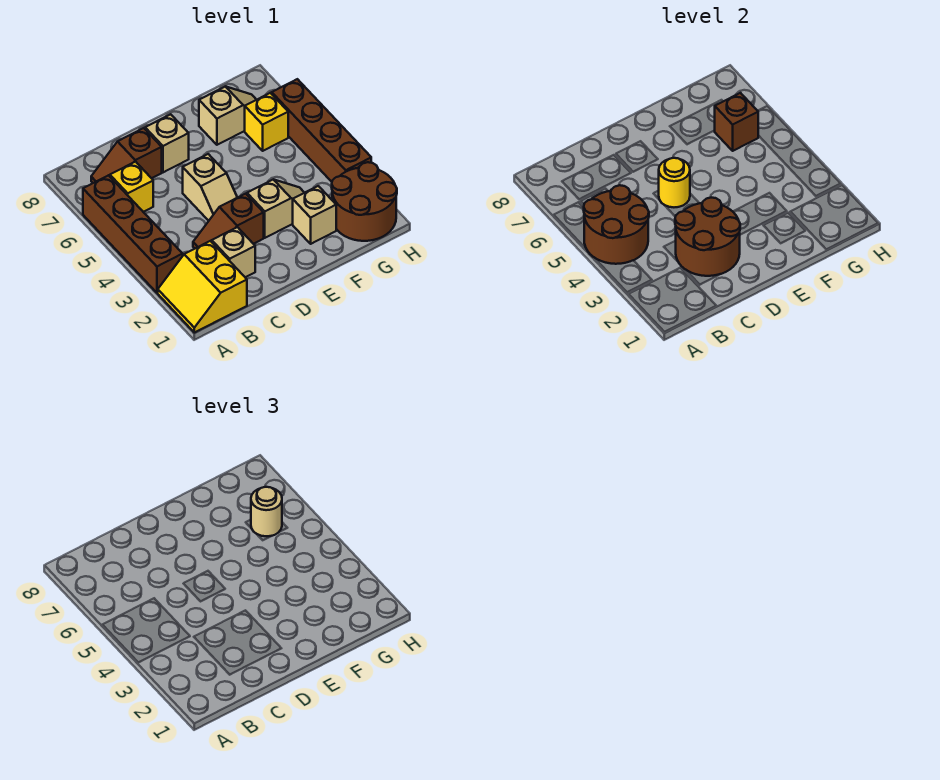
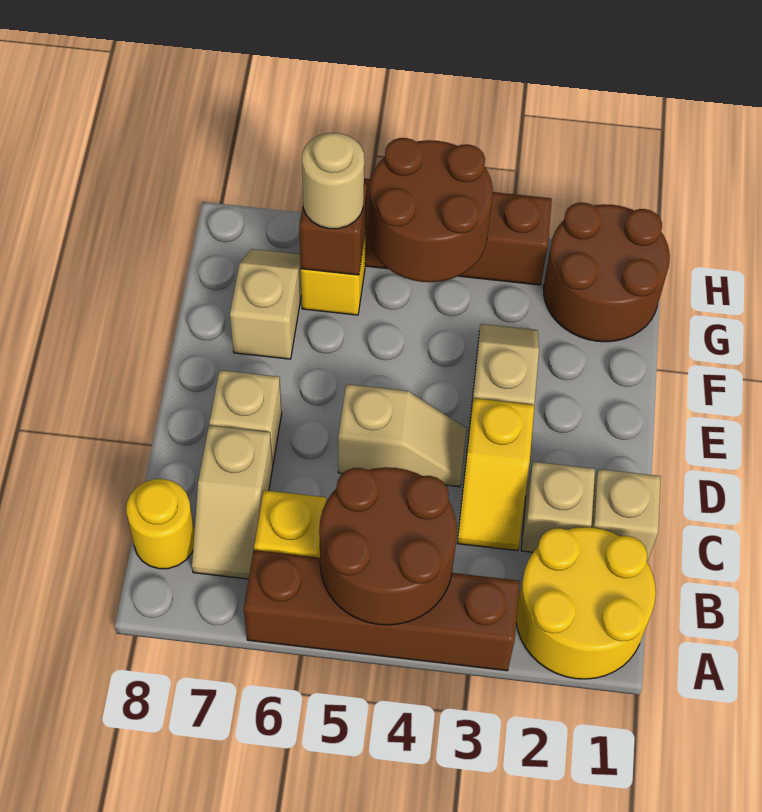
yellow slope A1:B2 level 1 top B -> yellow round brick A1:B2 level 1
brown slope B7:C7 level 1 top C -> tan slope B7:C7 level 1 top C
brown round brick C2:D3 level 2 -> brown round brick G4:H5 level 2
brown slope C3:D3 level 1 top D -> yellow slope C3:D3 level 1 top D
yellow round brick D5 level 2 -> yellow round brick B8 level 1
tan brick F2 level 1 -> tan brick C1 level 1

